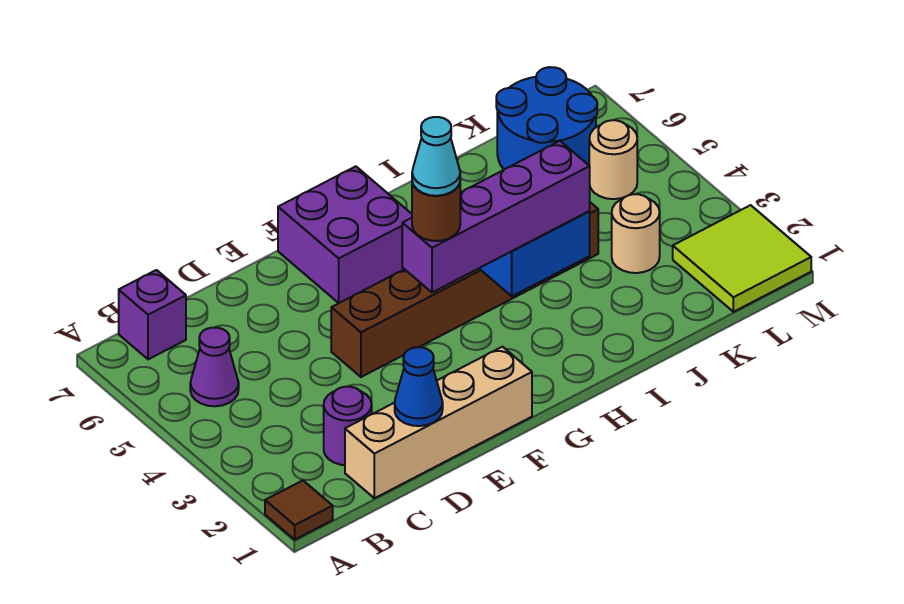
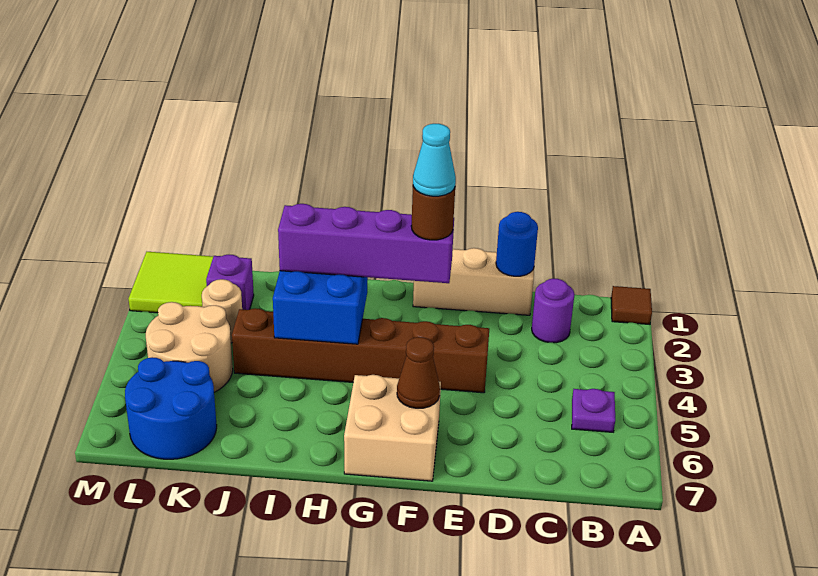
purple cone B5 level 1 -> purple plate B5 level 1
purple brick B7 level 1 -> purple brick K2 level 1
tan brick C1:F1 level 1 -> tan brick D1:F1 level 1
blue cone D1 level 2 -> blue round brick D1 level 2
purple brick F6:G7 level 1 -> tan brick F6:G7 level 1
none -> brown cone F6 level 2
tan round brick L5 level 1 -> tan round brick K4:L5 level 1

